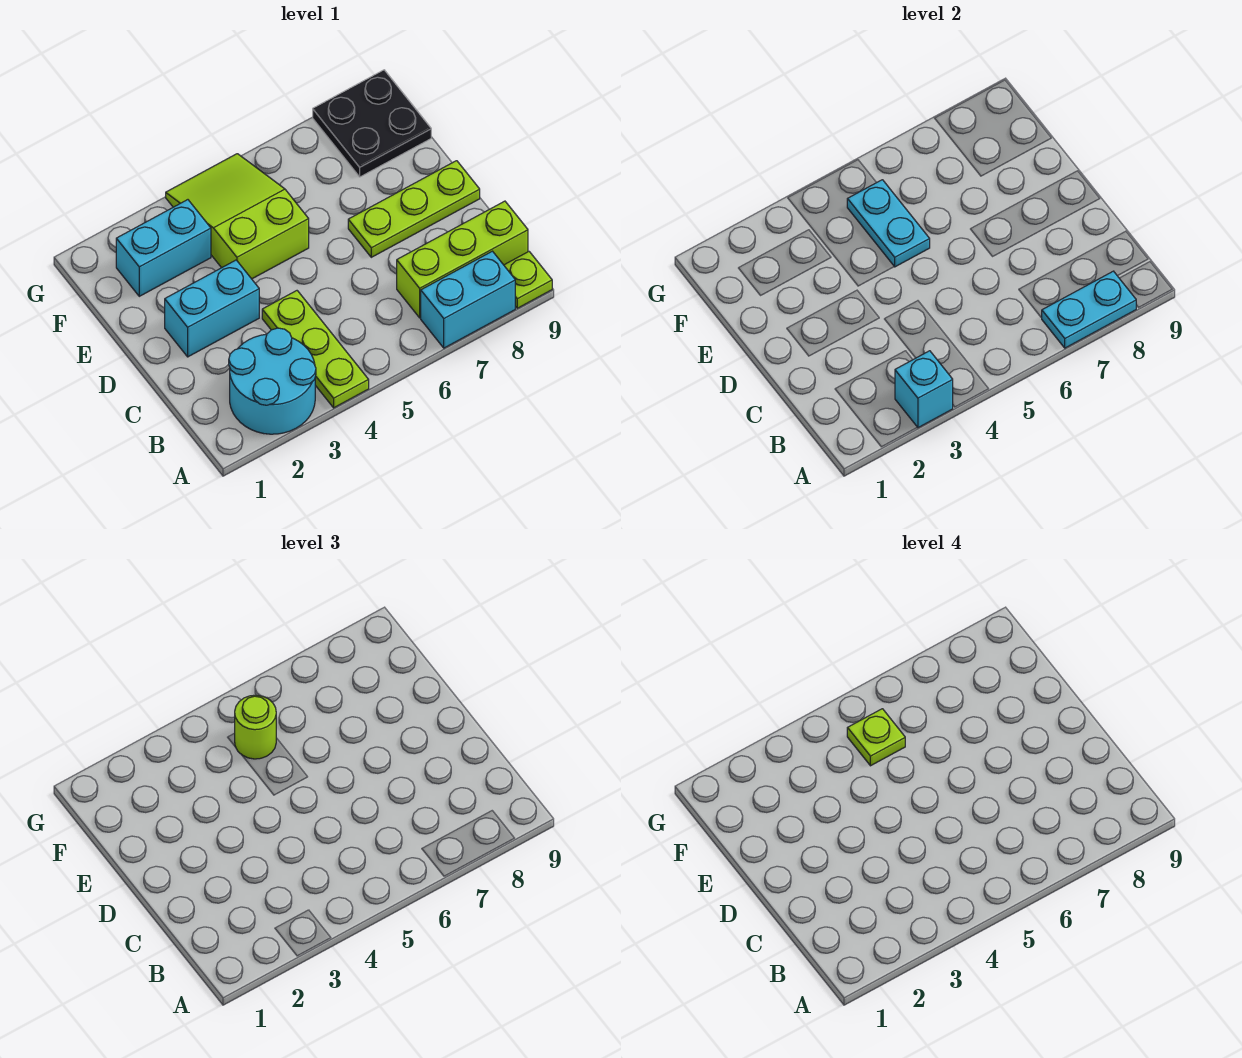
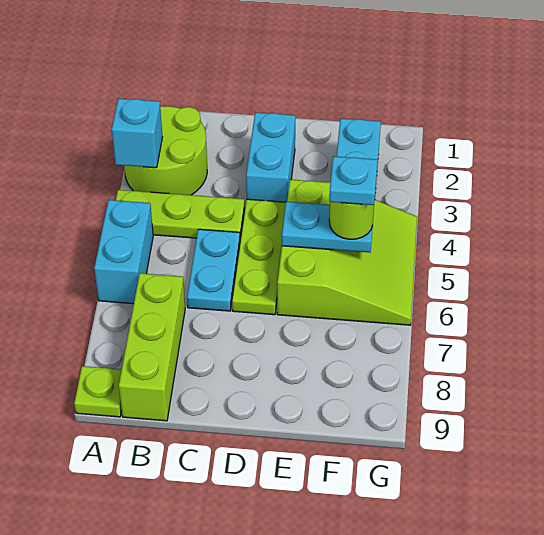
cyan round brick A2:B3 level 1 -> lime round brick A2:B3 level 1
cyan brick A7:A8 level 1 -> cyan brick A5:A6 level 1
cyan plate A7:A8 level 2 -> cyan plate C5:C6 level 1
lime plate D7:D9 level 1 -> lime plate D4:D6 level 1
lime slope E4:G5 level 1 top E -> lime slope E4:G6 level 1 top E
lime plate F5 level 4 -> cyan plate F5 level 4
black plate F8:G9 level 1 -> none

